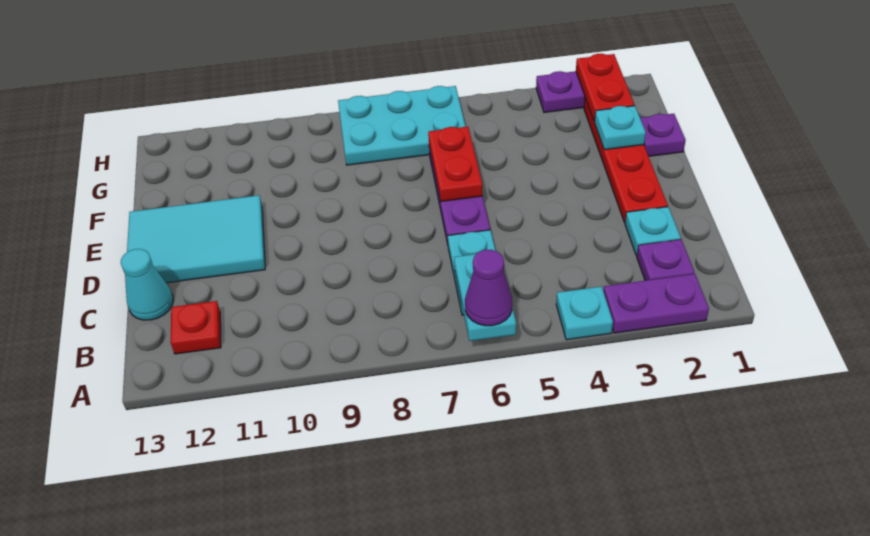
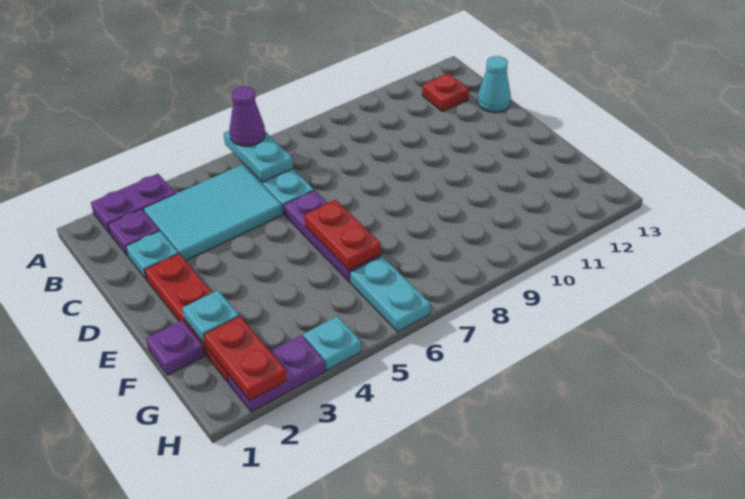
cyan plate A4 level 1 -> cyan plate H4 level 1
cyan tile D11:E13 level 1 -> cyan tile B3:C5 level 1
cyan plate G6:H8 level 1 -> cyan plate G6:H6 level 1

